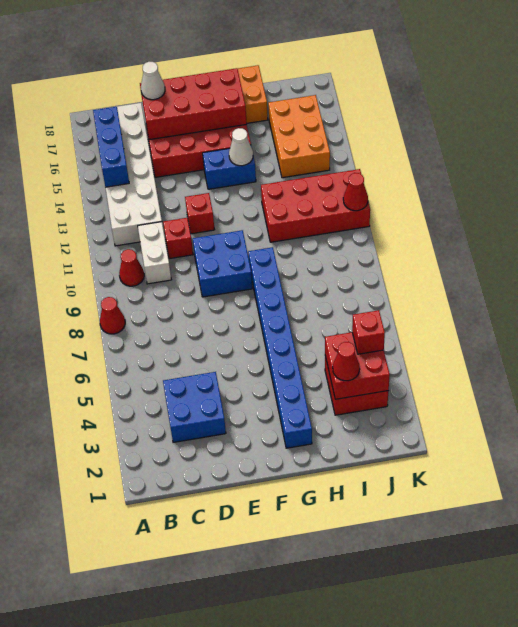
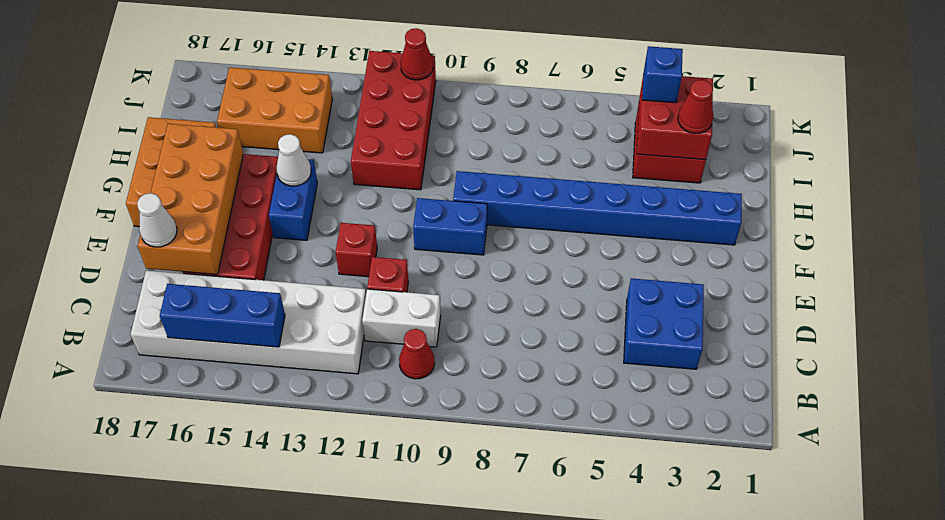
red cone A8 level 1 -> none
red brick D16:G17 level 2 -> orange brick D16:G17 level 2
blue brick E9:F10 level 1 -> blue brick F9:F10 level 1
red brick J4 level 3 -> blue brick J4 level 3

